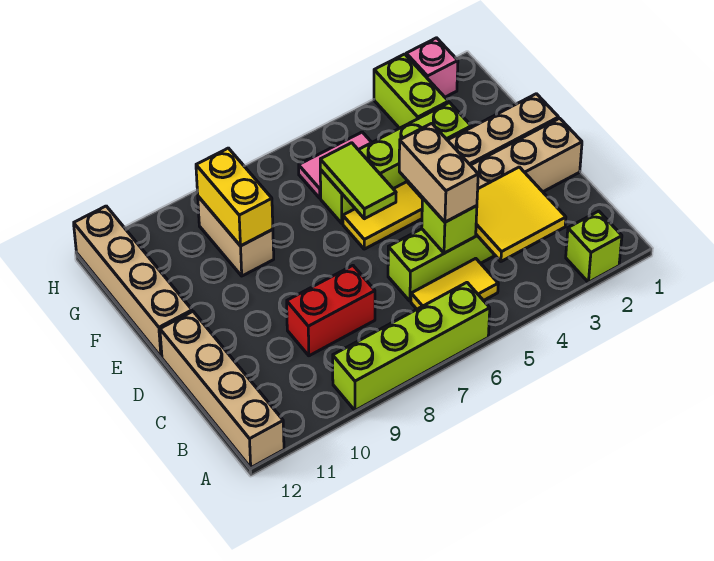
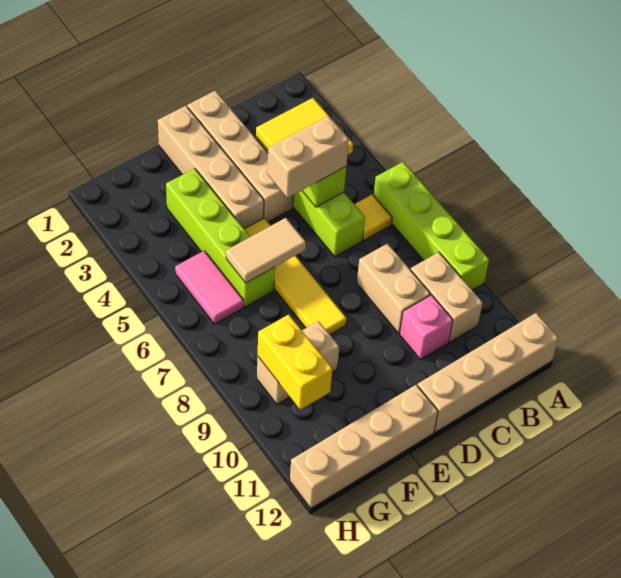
lime brick A2 level 1 -> none
yellow tile B5:B6 level 1 -> yellow tile B6 level 1
none -> tan brick B9:B10 level 1
red brick C8:C9 level 1 -> tan brick C8:C9 level 1
yellow tile E5:E6 level 1 -> yellow tile E5:E8 level 1
lime tile E6:F6 level 2 -> tan tile E6:F6 level 2
yellow brick F9:G9 level 2 -> yellow brick G9:G10 level 2
lime brick G3:H3 level 1 -> none
pink brick H2 level 1 -> pink brick C10 level 1

